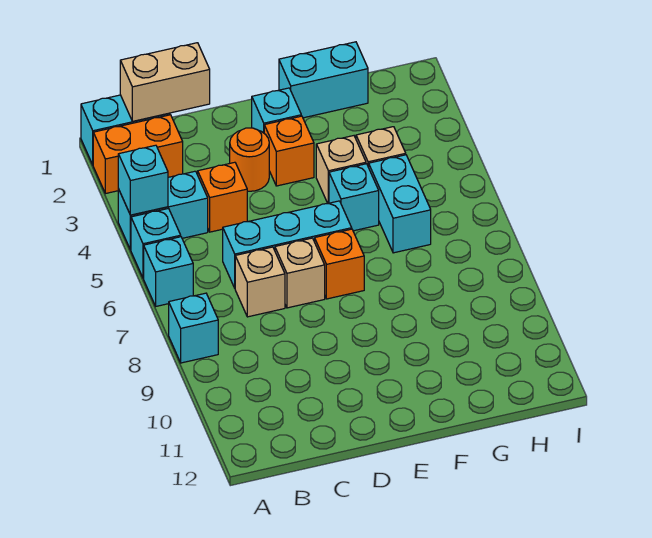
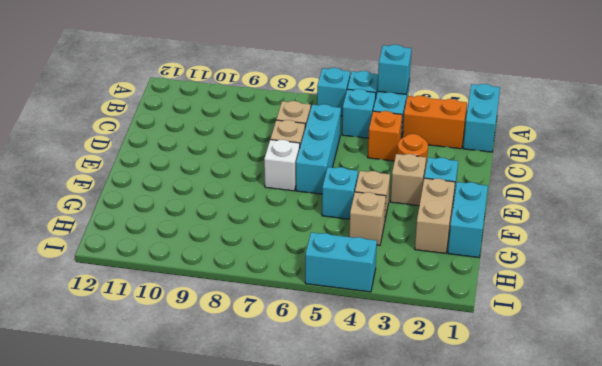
orange brick A2:B2 level 1 -> orange brick B2:B3 level 1
cyan brick A8 level 1 -> cyan brick B5 level 1
tan brick B1:C1 level 2 -> tan brick F2:G2 level 1
orange brick E3 level 1 -> tan brick E3 level 1
orange brick E7 level 1 -> white brick E7 level 1
cyan brick G5:G6 level 1 -> cyan brick I4:I5 level 1

